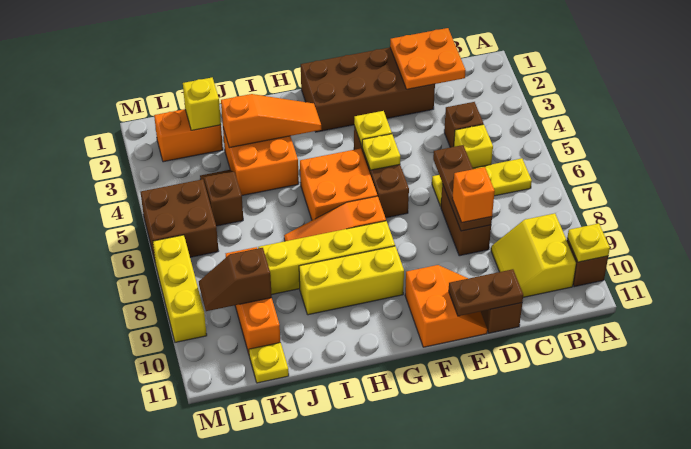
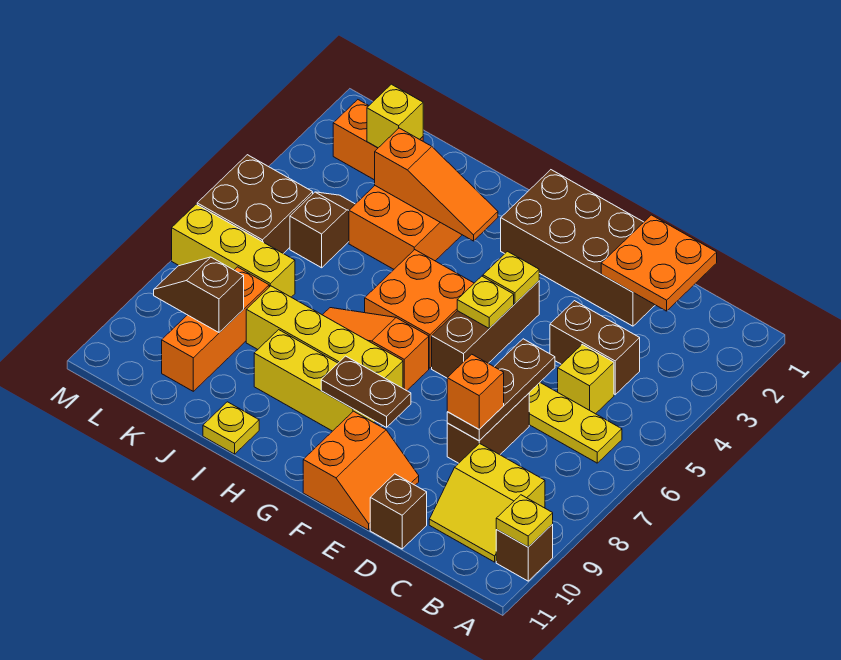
yellow slope B9:C10 level 1 top B -> yellow slope B9:C10 level 1 top 9
brown brick C4 level 1 -> brown brick C4:D4 level 1
brown plate D11:E11 level 2 -> brown plate F9:G9 level 2
yellow plate K11 level 1 -> yellow plate I11 level 1
yellow brick M7:M9 level 1 -> yellow brick K7:M7 level 1

